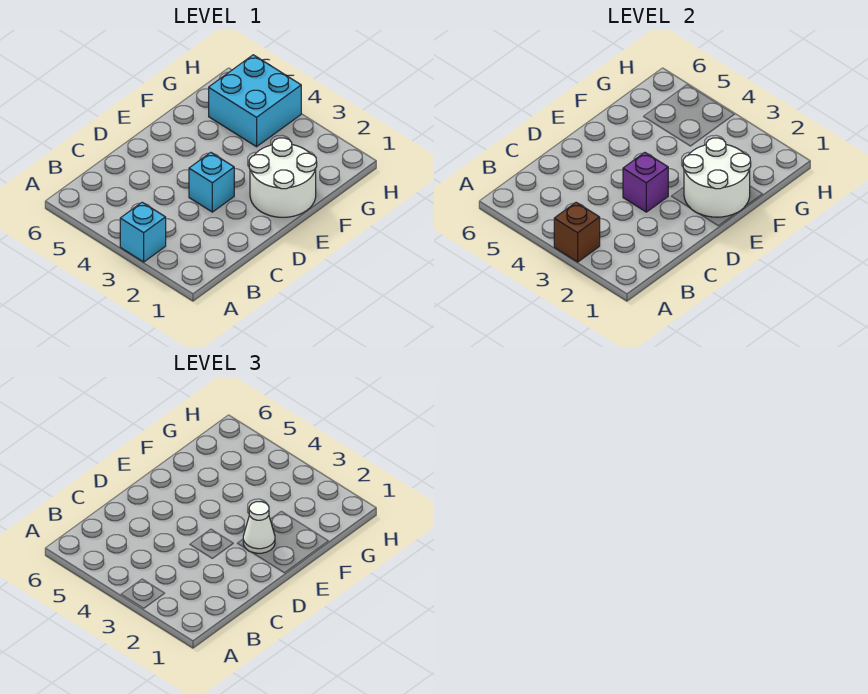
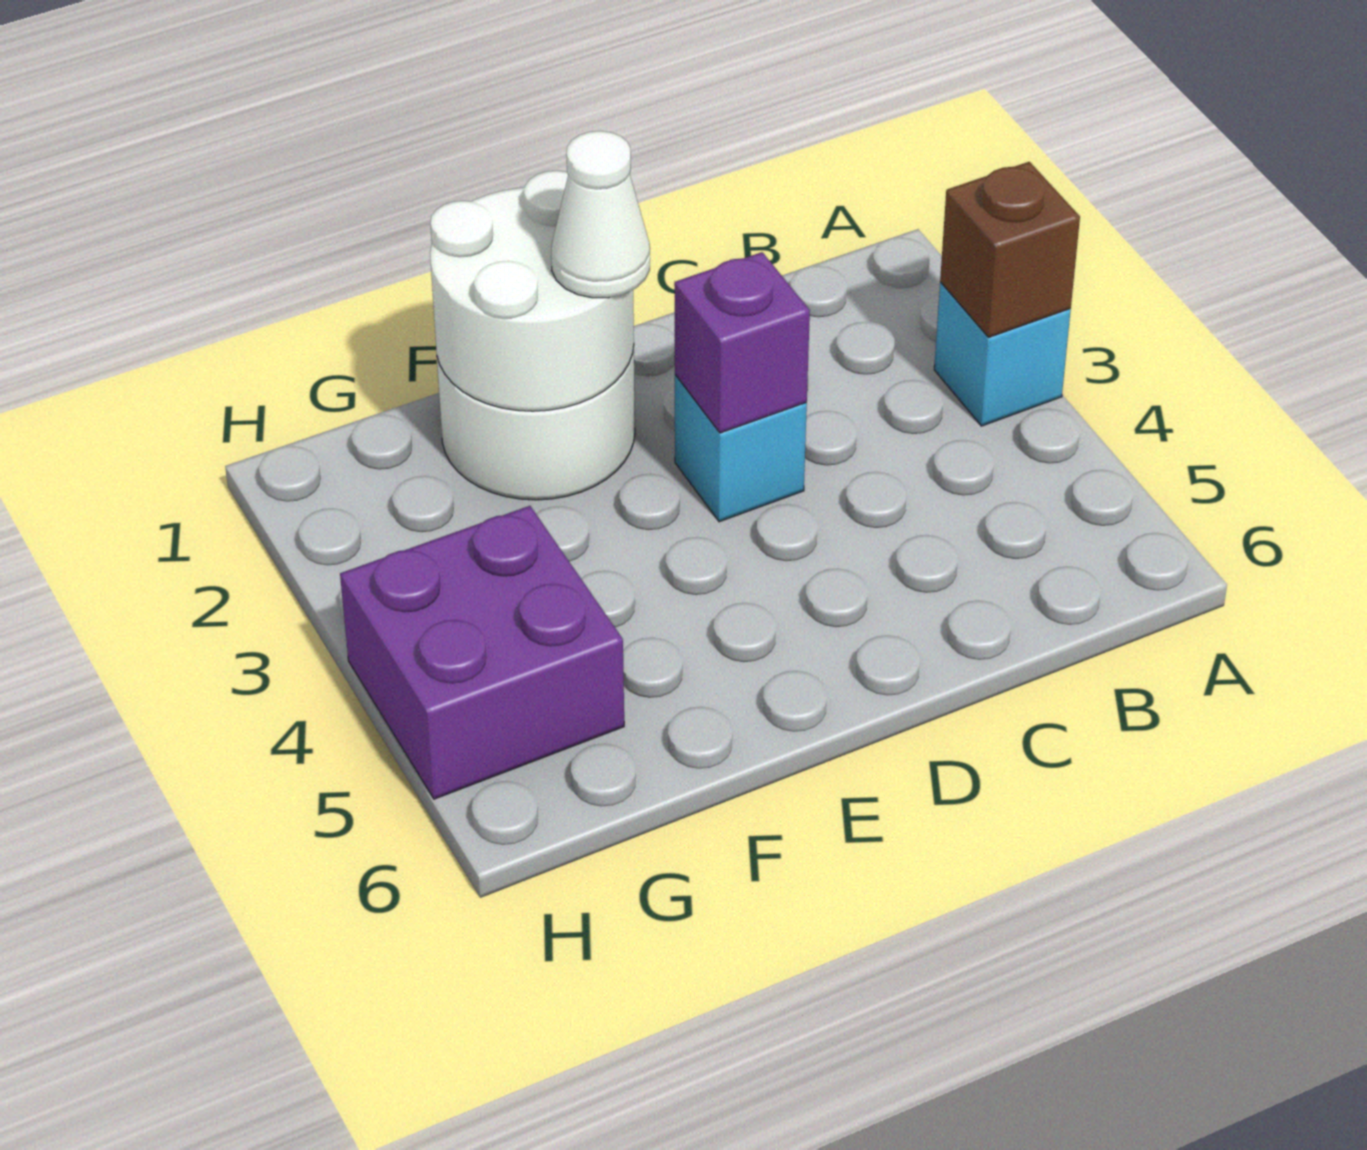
cyan brick G4:H5 level 1 -> purple brick G4:H5 level 1

